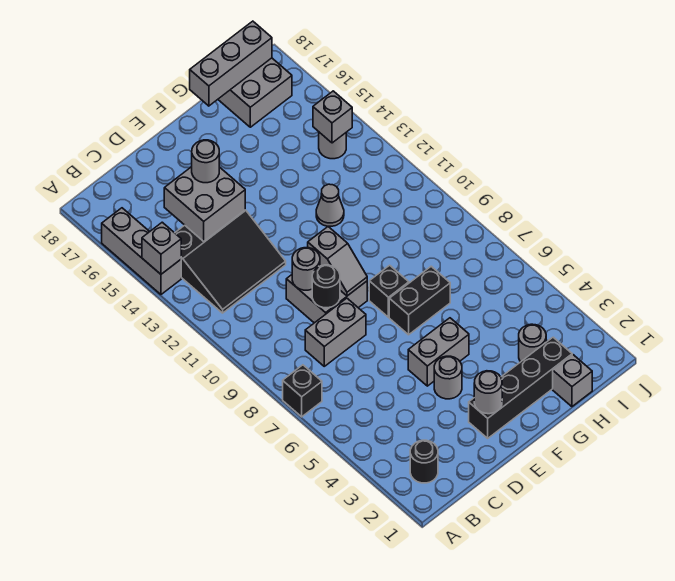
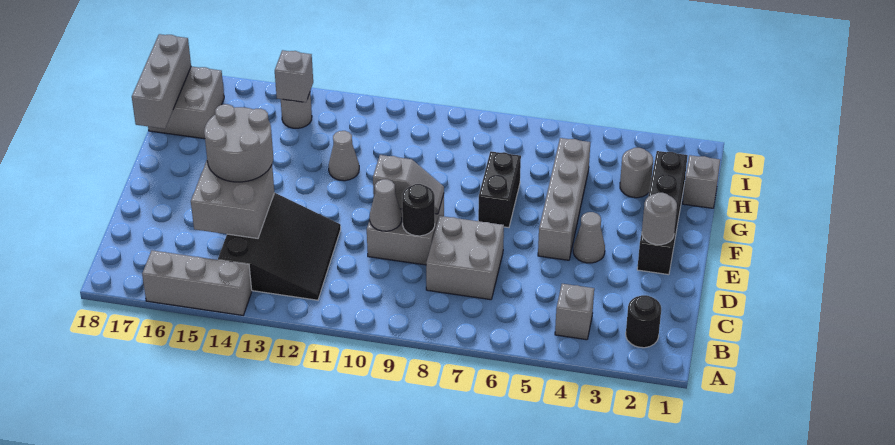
black brick A7 level 1 -> none
grey brick A14 level 2 -> grey brick B4 level 1
grey brick C8:D8 level 1 -> grey brick C7:D8 level 1
grey round brick D10 level 2 -> grey cone D10 level 2
grey round brick D15 level 3 -> grey round brick D14:E15 level 3
grey round brick E4 level 1 -> grey cone E4 level 1
grey brick E5:F5 level 1 -> grey brick E5:H5 level 1
black brick F8 level 1 -> none

